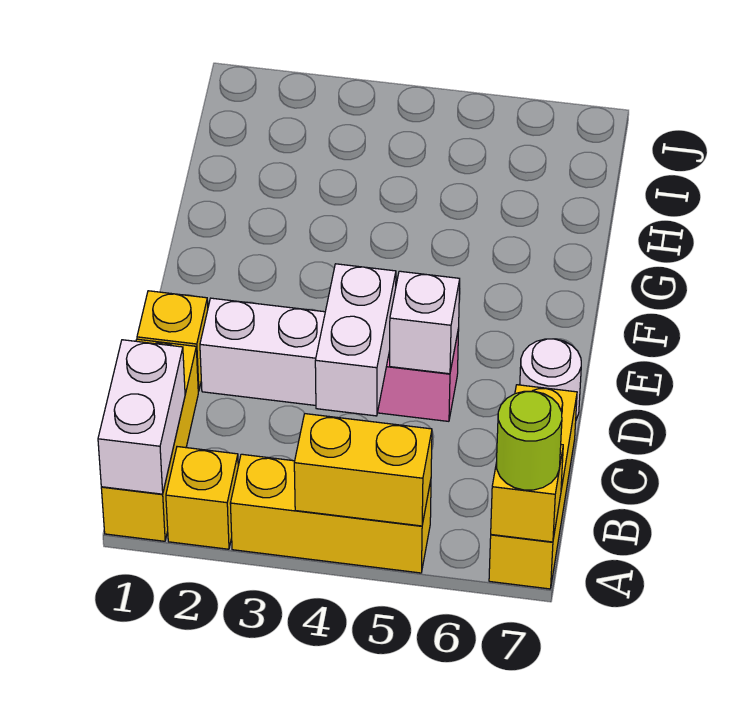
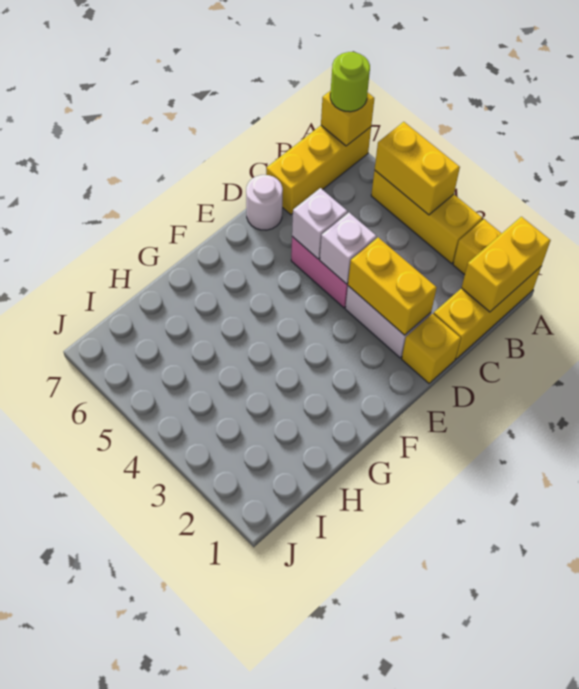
white brick A1:B1 level 2 -> yellow brick A1:B1 level 2
white brick C4:D4 level 2 -> white brick D4 level 2
none -> yellow brick D2:D3 level 2

